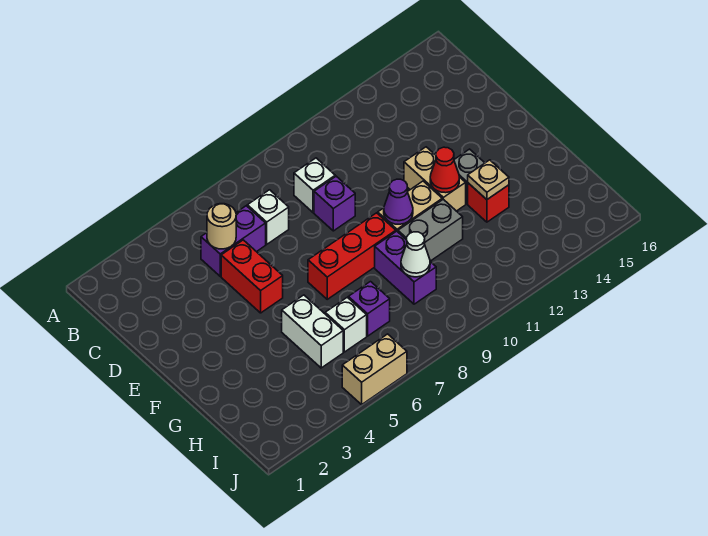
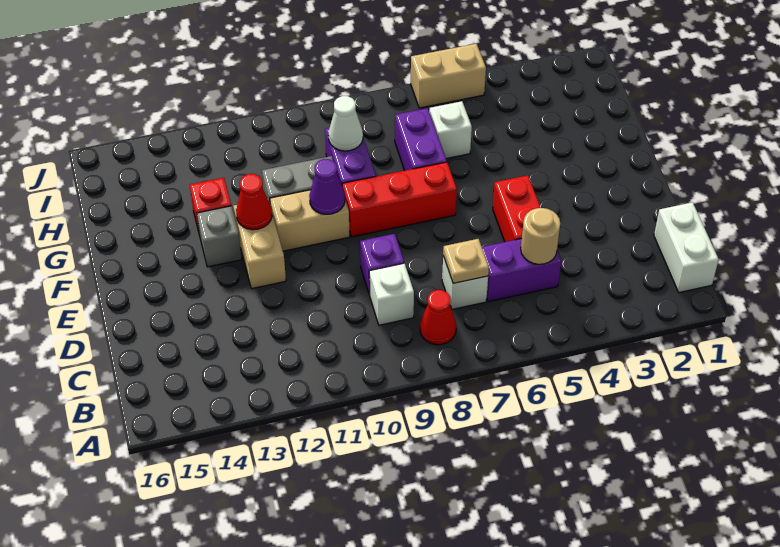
none -> red cone B8 level 1
white brick G5:H5 level 1 -> white brick B1:C1 level 1
tan plate G13 level 2 -> tan plate C7 level 2
purple brick H7 level 1 -> purple brick G7:H7 level 1

